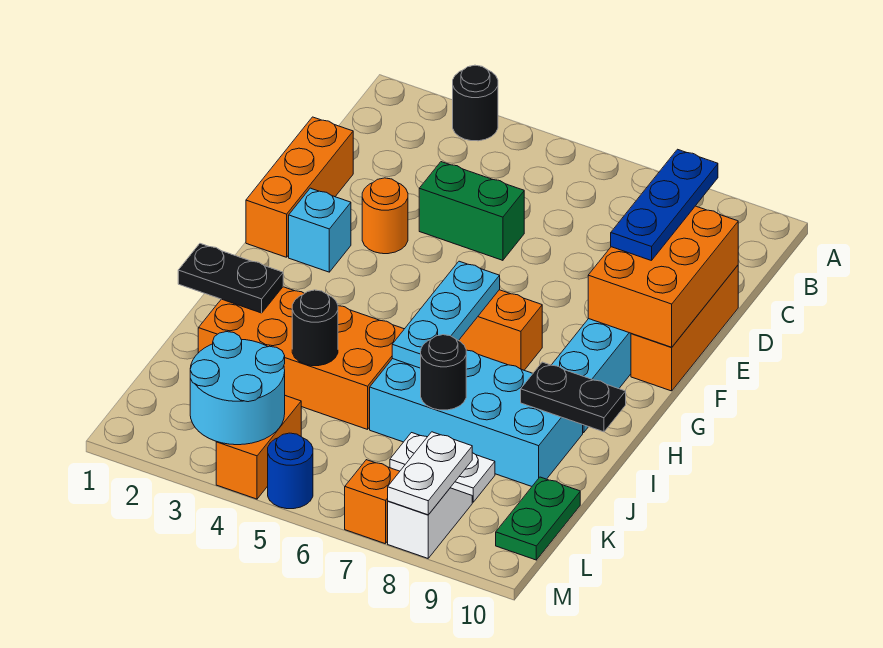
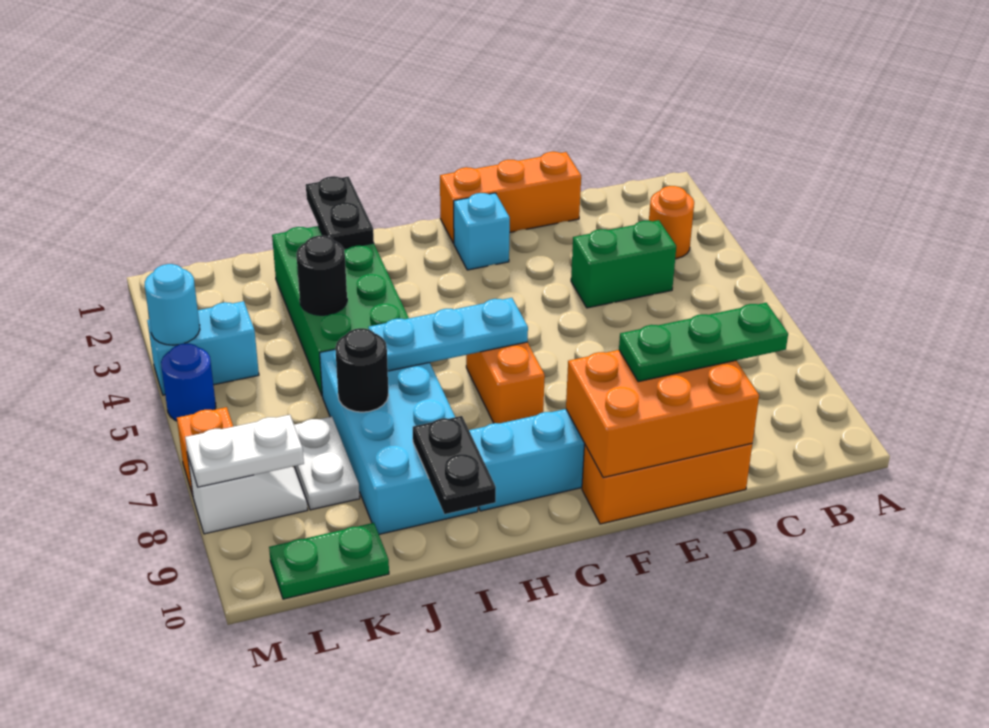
black round brick A3 level 1 -> none
blue plate C9:E9 level 3 -> green plate C9:E9 level 3
green brick D4:D5 level 1 -> green brick C4:D4 level 1
orange round brick E3 level 1 -> orange round brick B3 level 1
orange brick I2:J5 level 1 -> green brick I2:J5 level 1
cyan round brick L3:M4 level 2 -> cyan round brick M4 level 2
orange brick L4:M4 level 1 -> cyan brick L4:M4 level 1

